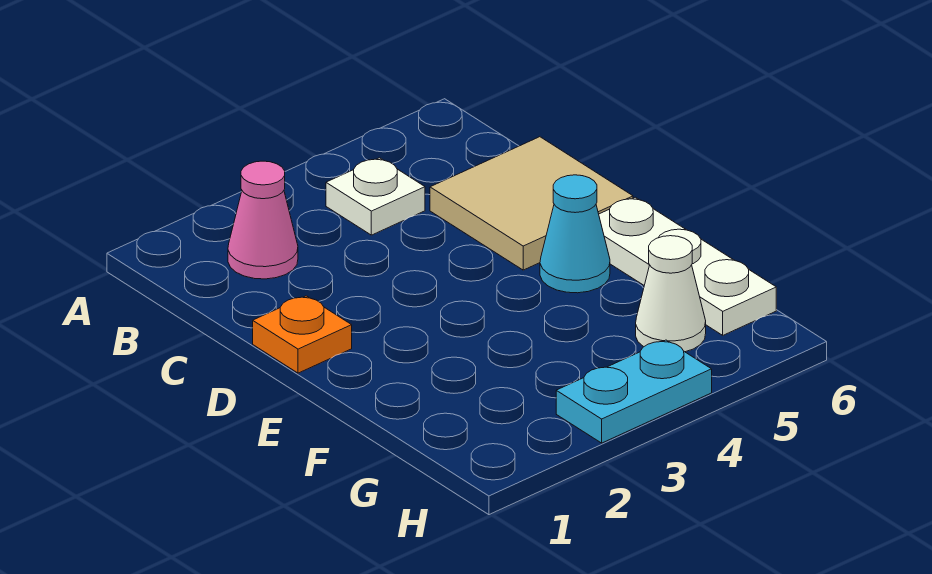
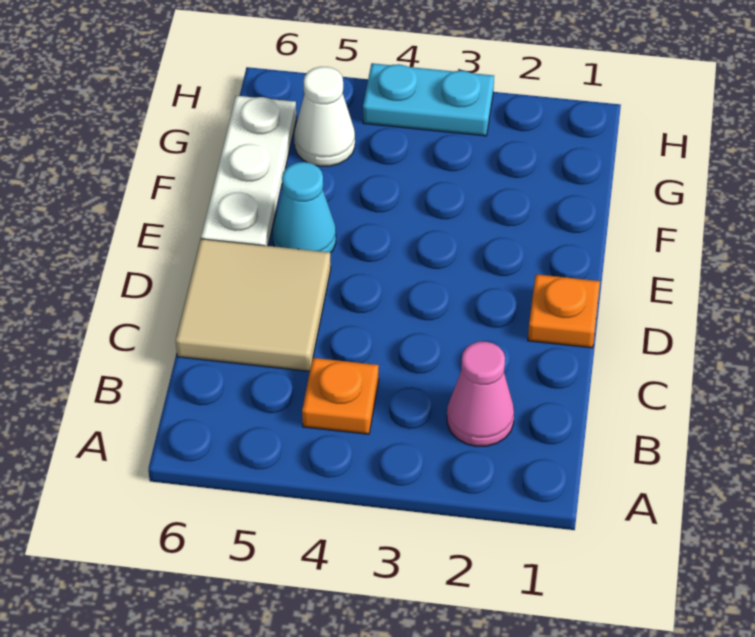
white plate B4 level 1 -> orange plate B4 level 1

